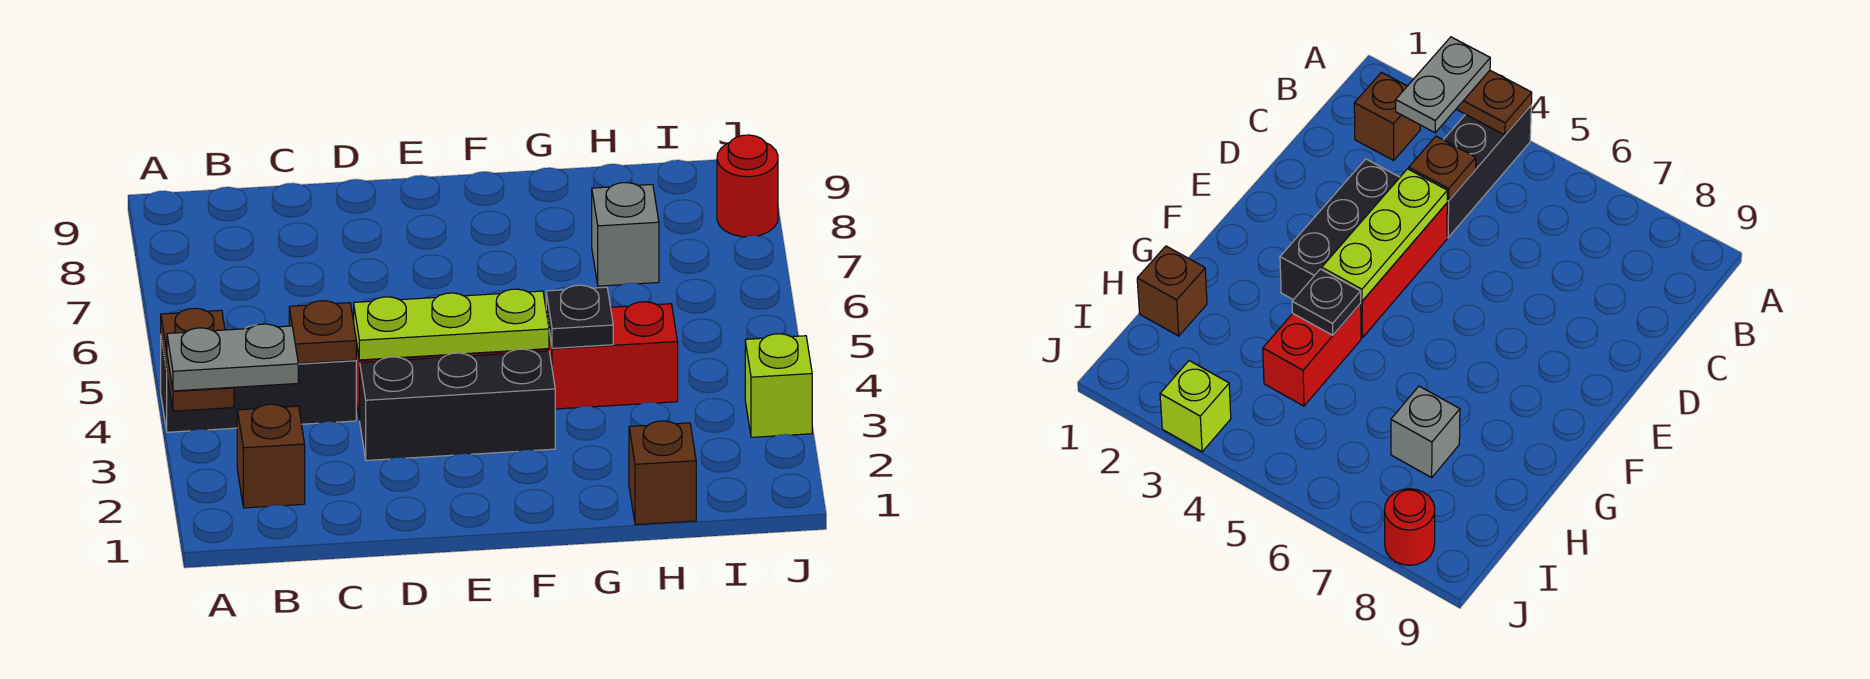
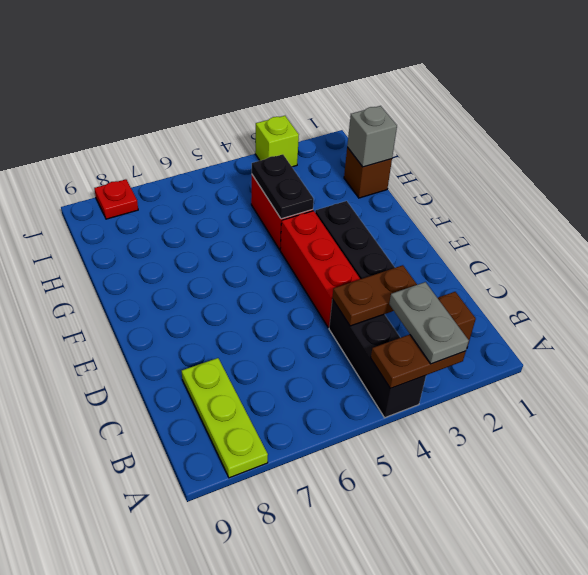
brown plate C4 level 2 -> brown plate C3:C4 level 2
lime plate D4:F4 level 2 -> lime plate A8:C8 level 1
black plate G4 level 2 -> black plate G4:H4 level 2
grey brick H7 level 1 -> grey brick H1 level 2
red round brick J8 level 1 -> red plate J8 level 1

